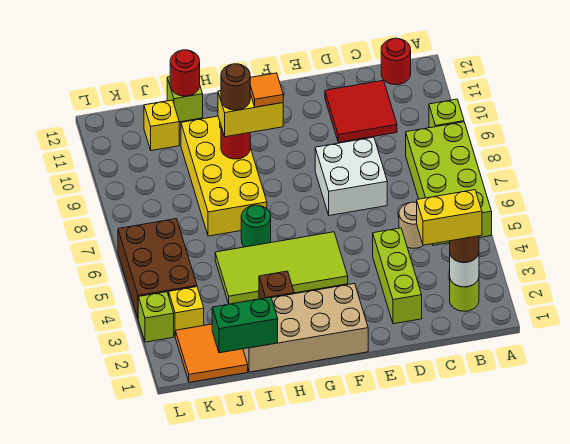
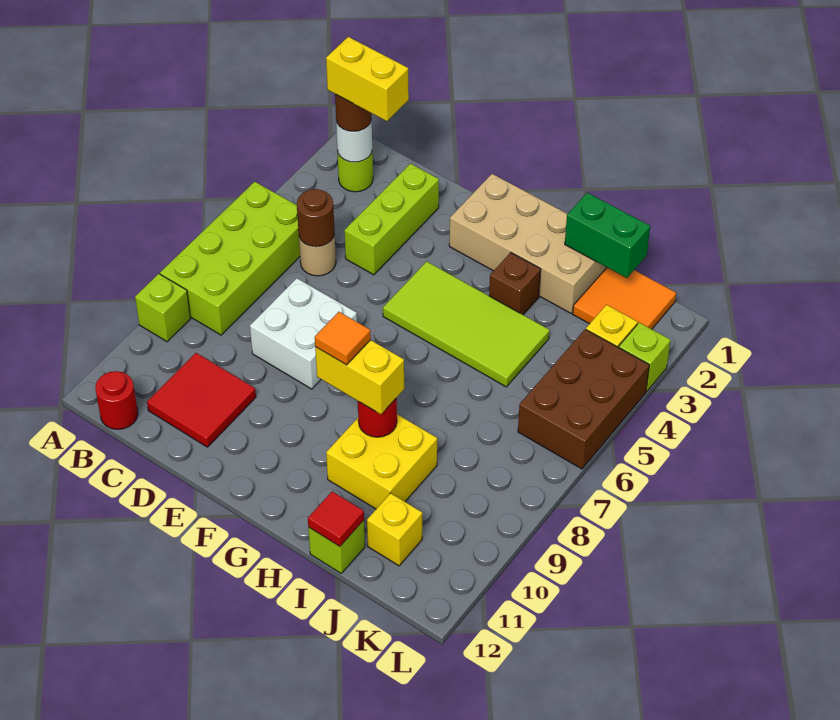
green round brick H6 level 1 -> none
yellow brick H7:I10 level 1 -> yellow brick H9:I10 level 1
brown round brick H9 level 4 -> brown round brick C5 level 2
red round brick I12 level 2 -> red tile I12 level 2

